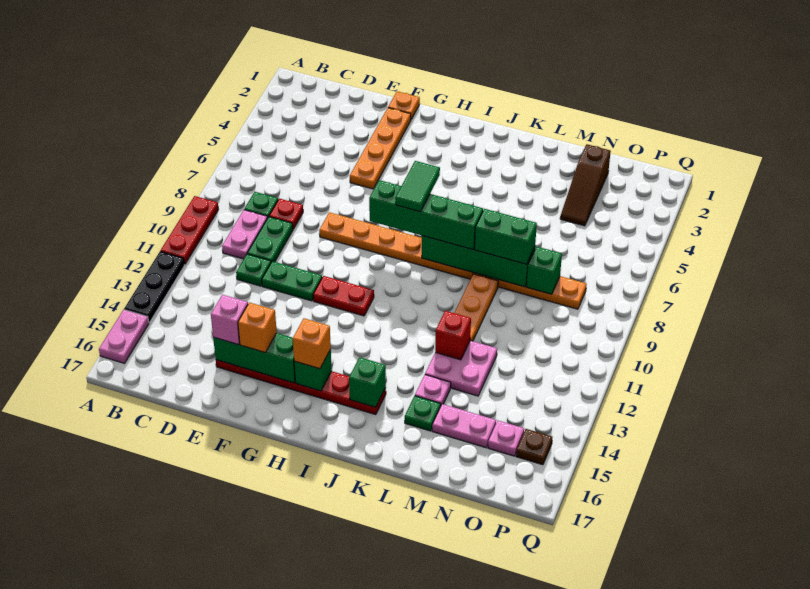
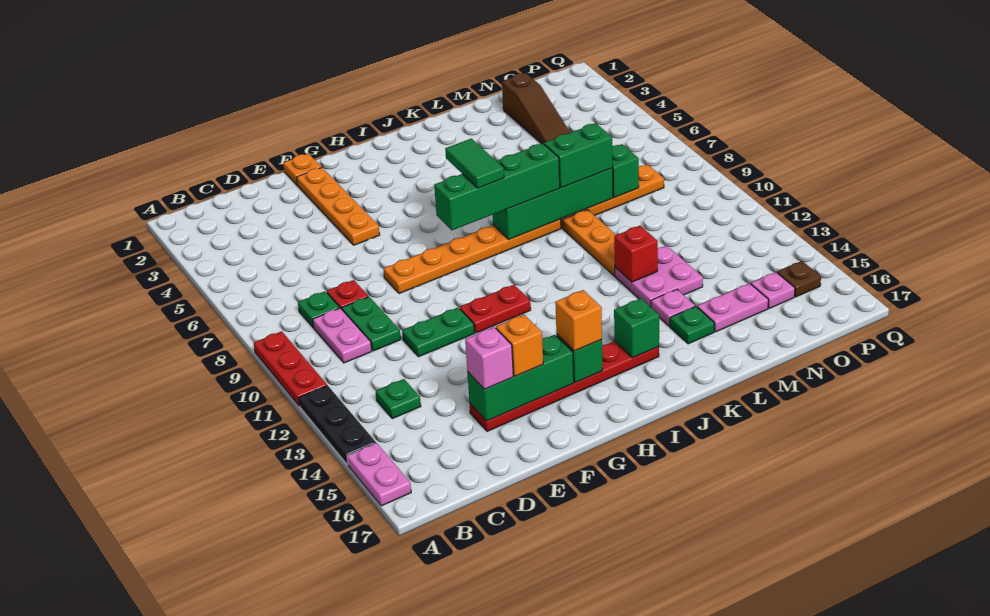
green plate D11 level 1 -> green plate C13 level 1

